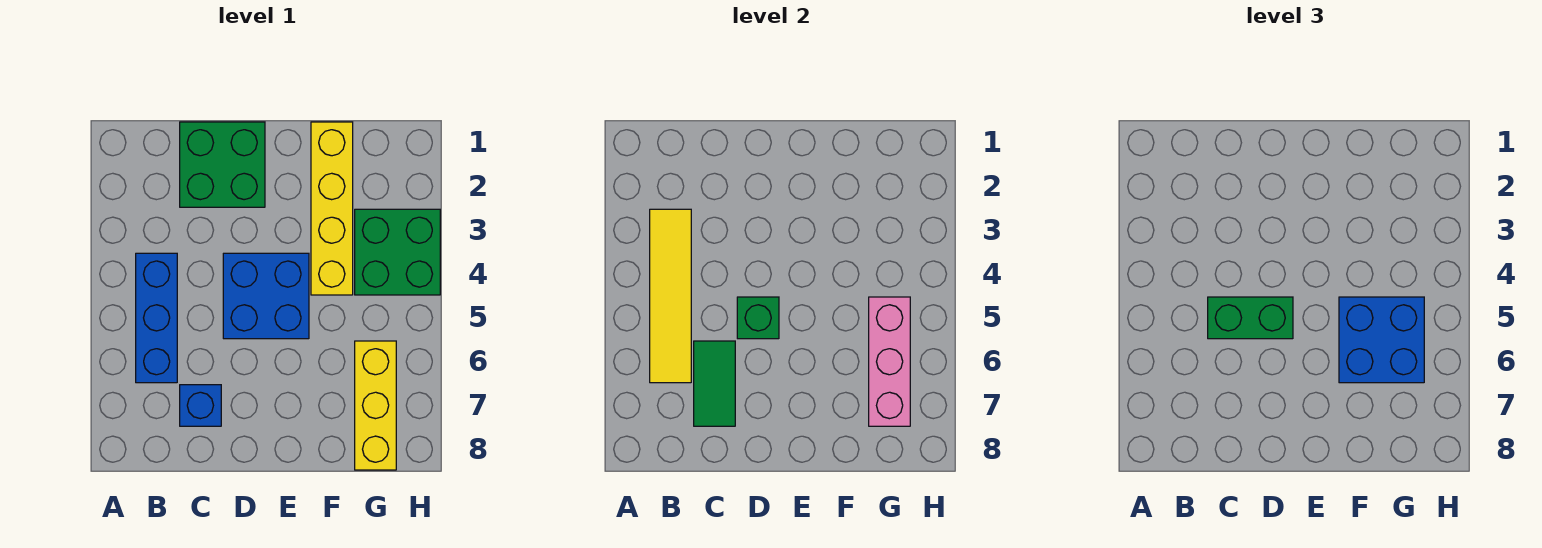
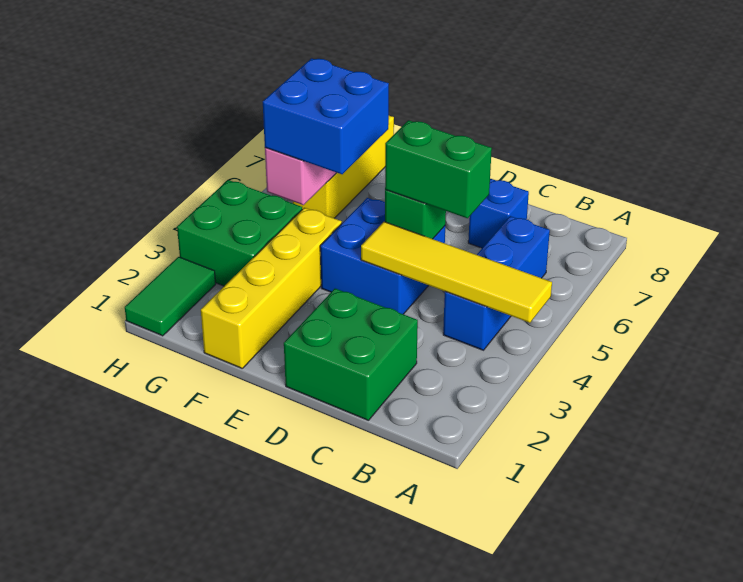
yellow tile B3:B6 level 2 -> yellow tile A4:D4 level 2
green tile C6:C7 level 2 -> green tile H1:H2 level 1

